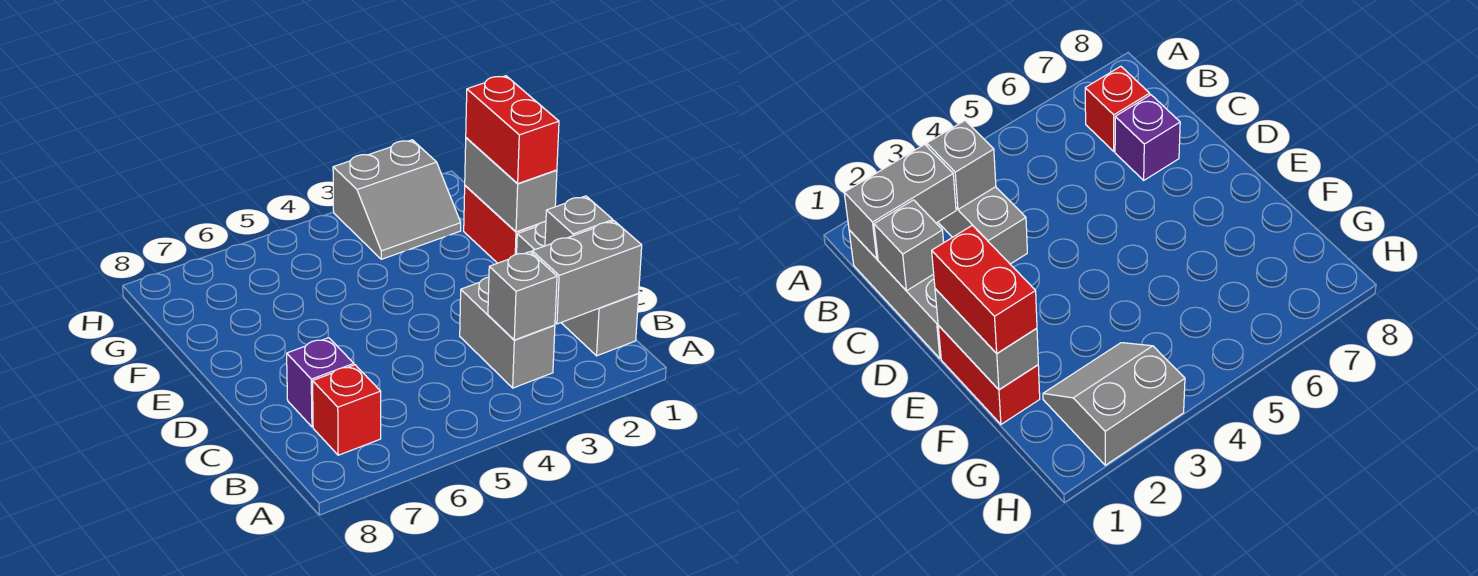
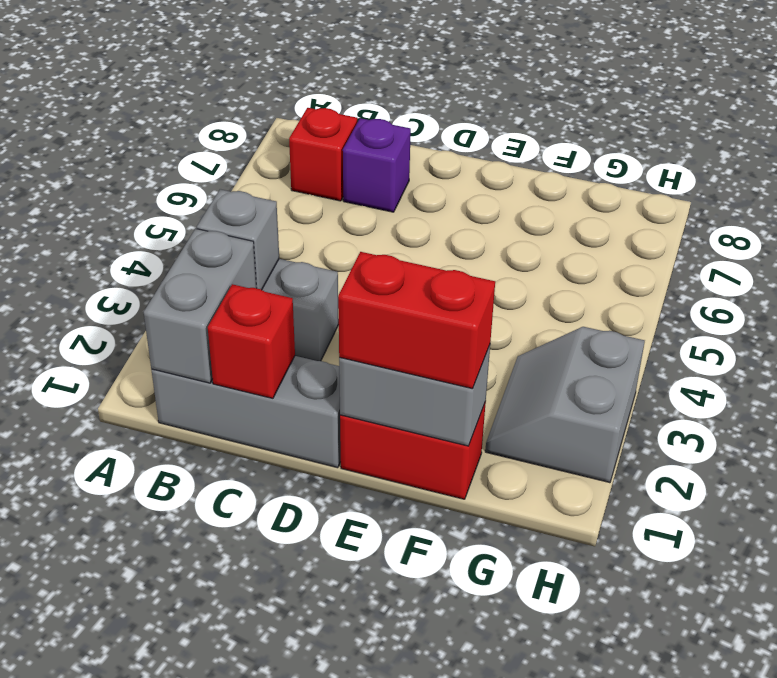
grey brick C1 level 2 -> red brick C1 level 2

